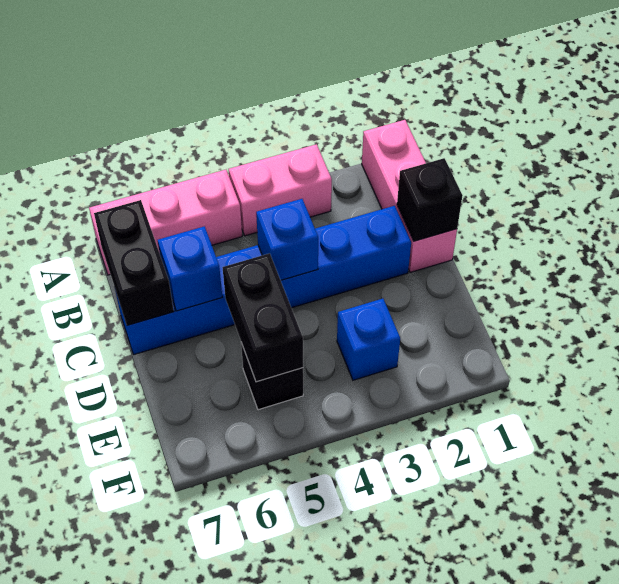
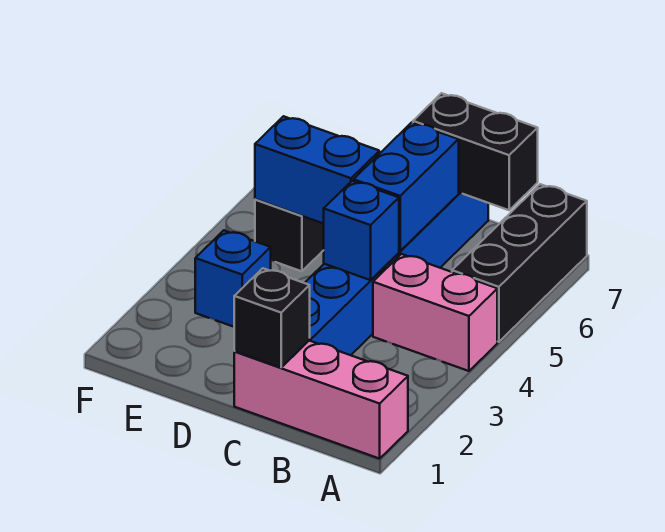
pink brick A3:A4 level 1 -> pink brick A4:B4 level 1
pink brick A5:A7 level 1 -> black brick A5:A7 level 1
blue brick C6 level 2 -> blue brick C5:C6 level 2
black brick D5:E5 level 2 -> blue brick D5:E5 level 2

